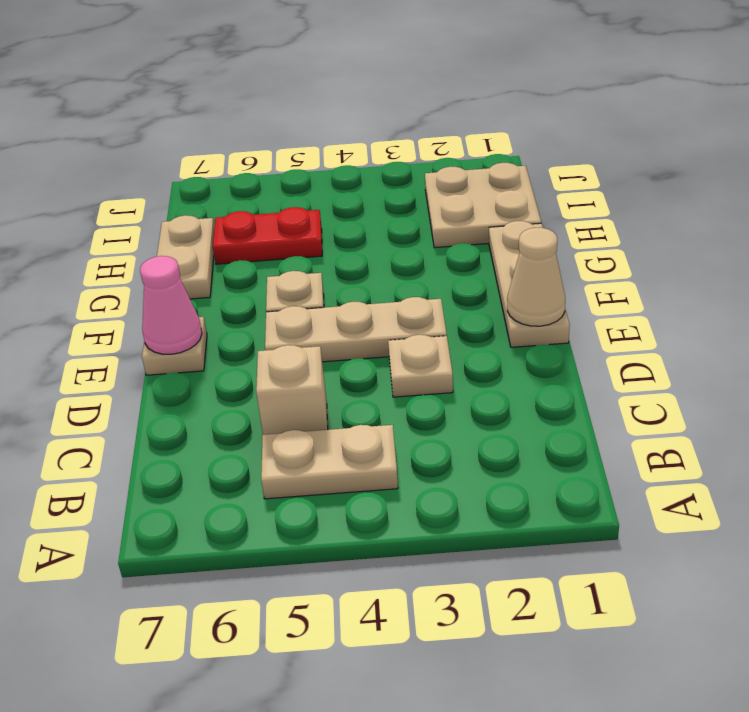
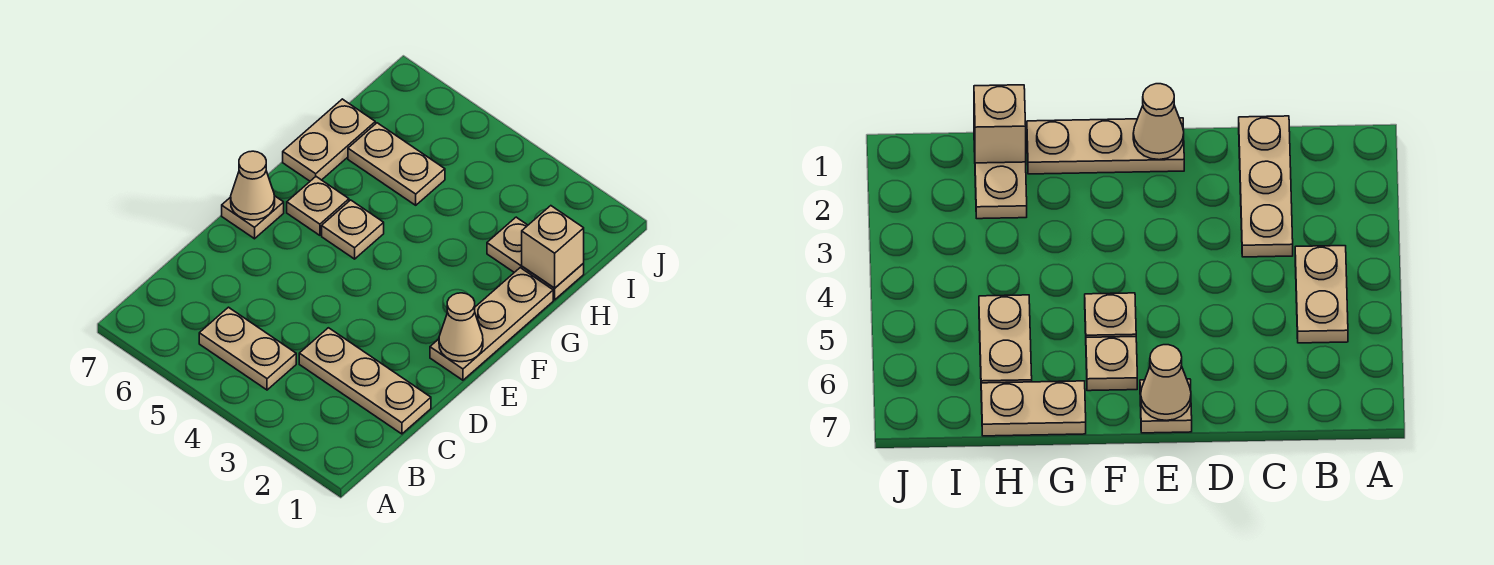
tan brick C5 level 1 -> tan brick H1 level 2
tan plate D3 level 1 -> tan plate F6 level 1
tan plate E3:E5 level 1 -> tan plate C1:C3 level 1
pink cone E7 level 2 -> tan cone E7 level 2
tan plate H1:I2 level 1 -> tan plate H1:H2 level 1
red plate H5:H6 level 1 -> tan plate H5:H6 level 1

